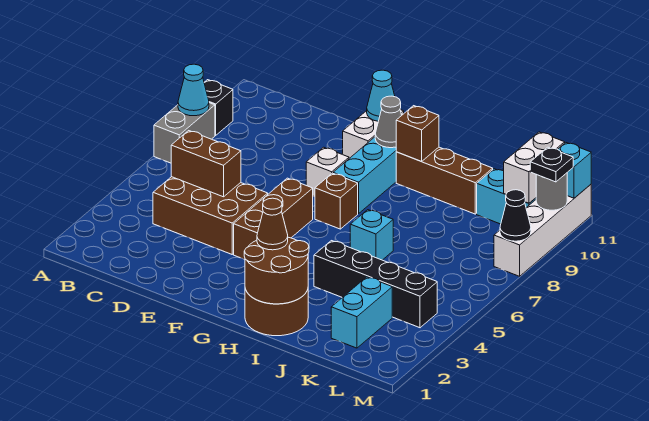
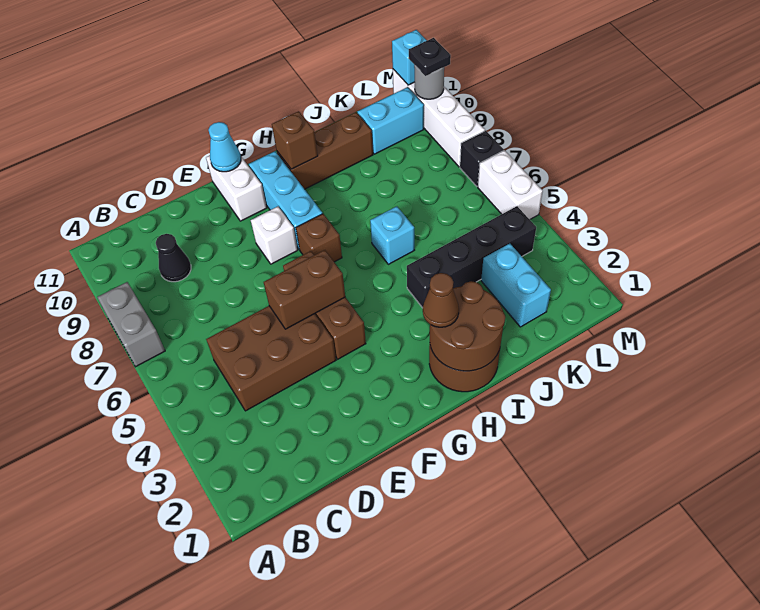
cyan cone A8 level 2 -> none
black brick A9 level 1 -> black brick M7 level 1
brown brick C5:D5 level 2 -> brown brick E5:F5 level 2
grey cone G10 level 2 -> none
white brick L10:L11 level 2 -> white brick M5:M6 level 1
black cone M8 level 2 -> black cone C9 level 1

